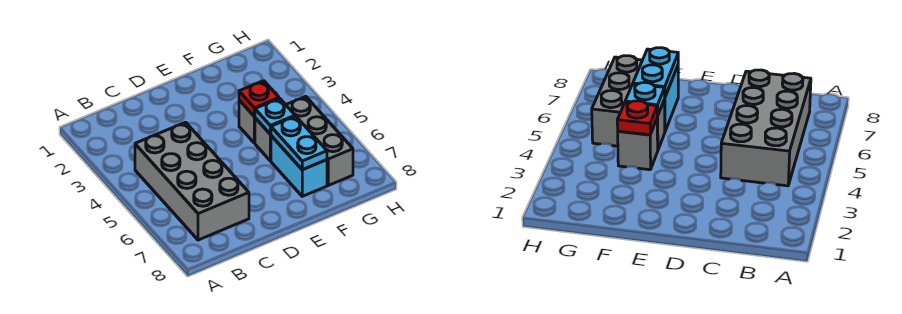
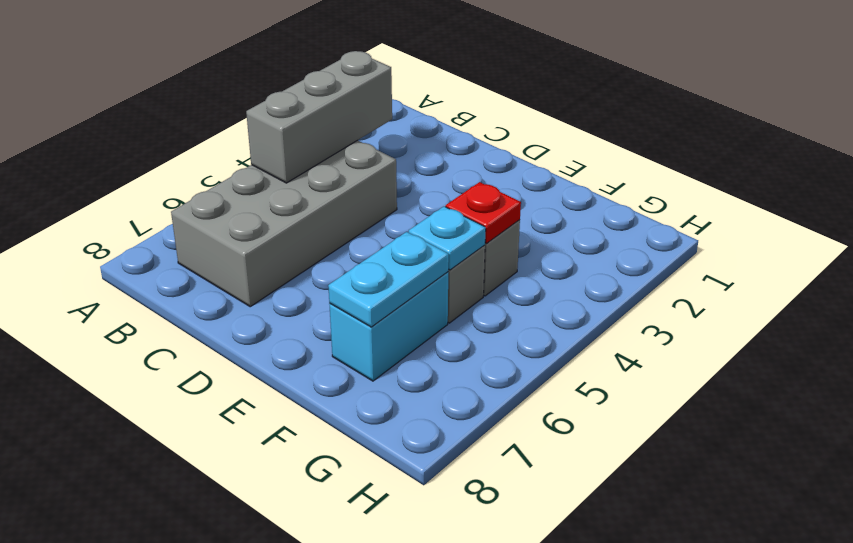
grey brick G5:G7 level 1 -> grey brick B3:B5 level 2

